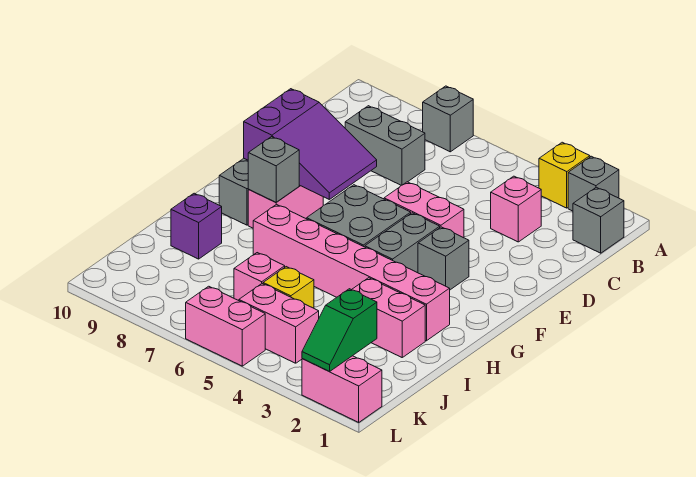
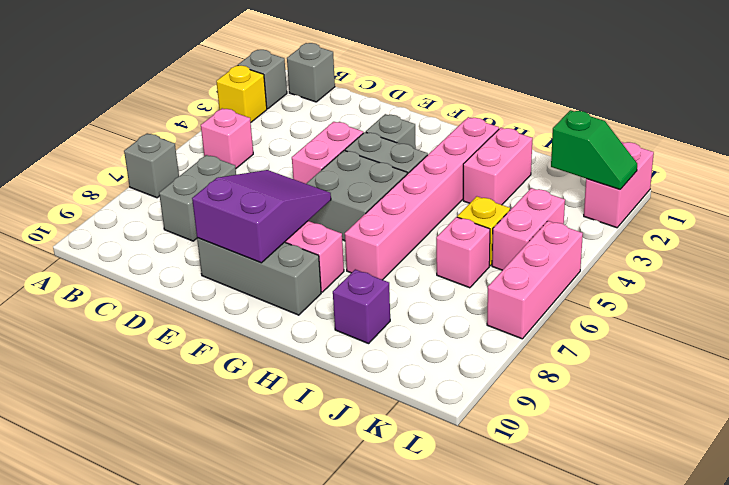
pink brick C3 level 1 -> pink brick B5 level 1
grey brick G8 level 2 -> none
pink brick L5:L6 level 1 -> pink brick L5:L7 level 1

